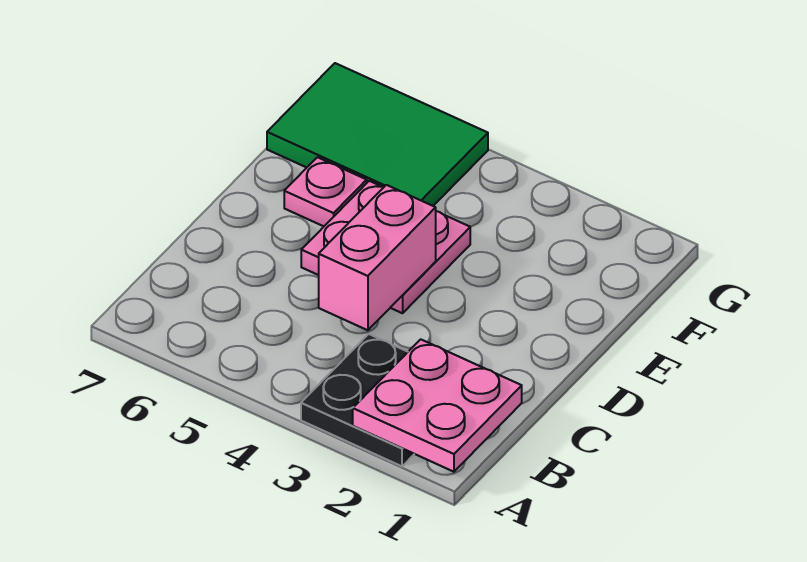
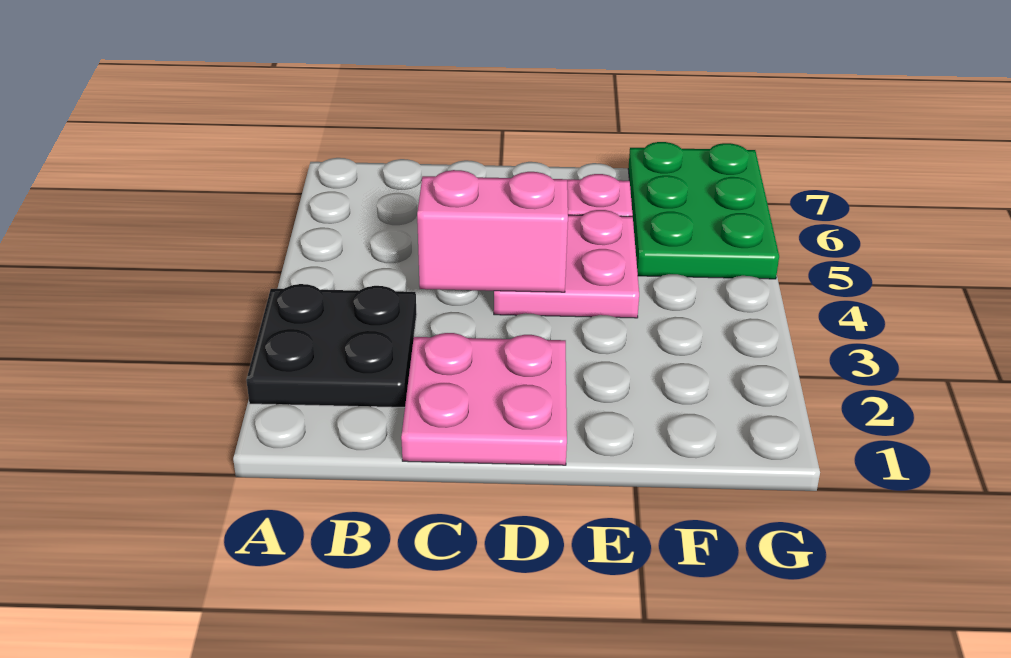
pink plate A1:B2 level 2 -> pink plate C1:D2 level 1
green tile F5:G7 level 1 -> green plate F5:G7 level 1

